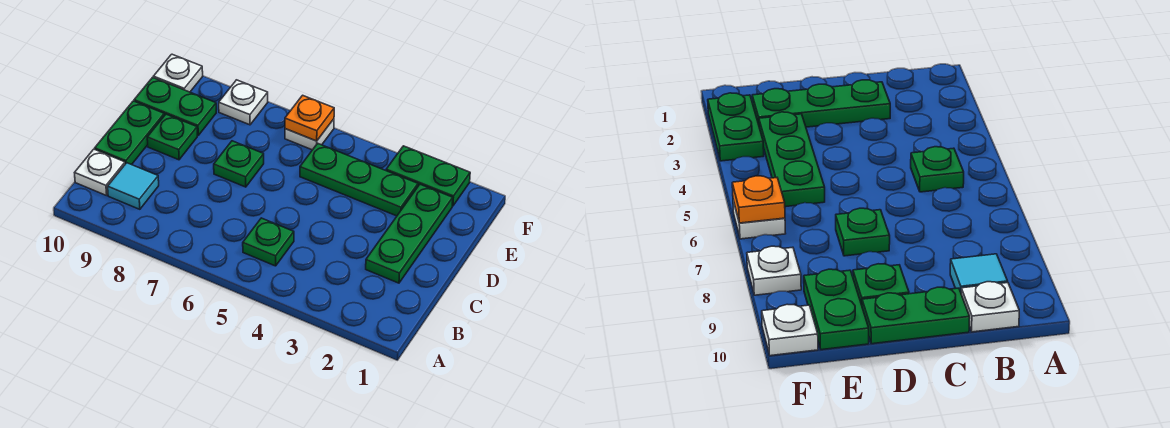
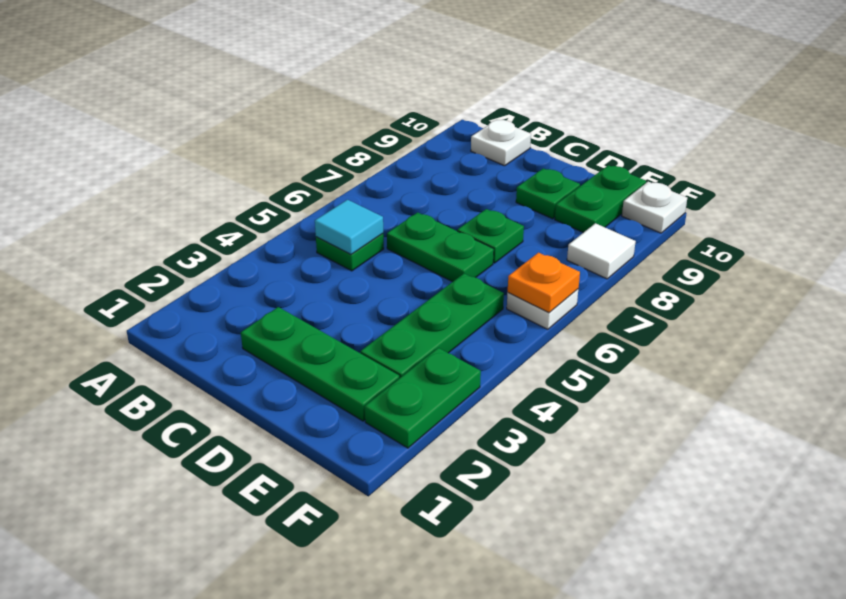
cyan tile B9 level 1 -> cyan tile B5 level 2
green plate C10:D10 level 1 -> green plate C6:D6 level 1
white plate F8 level 1 -> white tile F8 level 1

